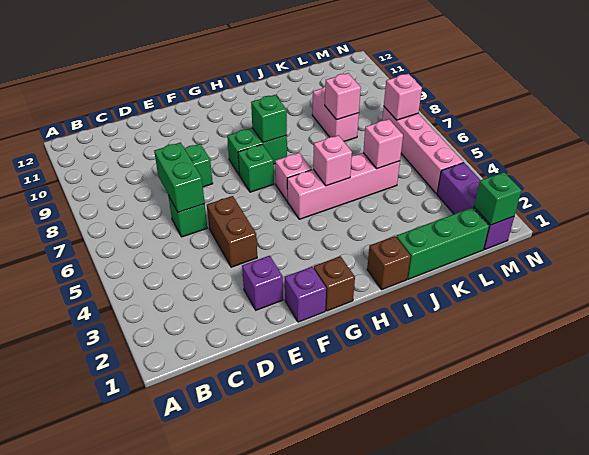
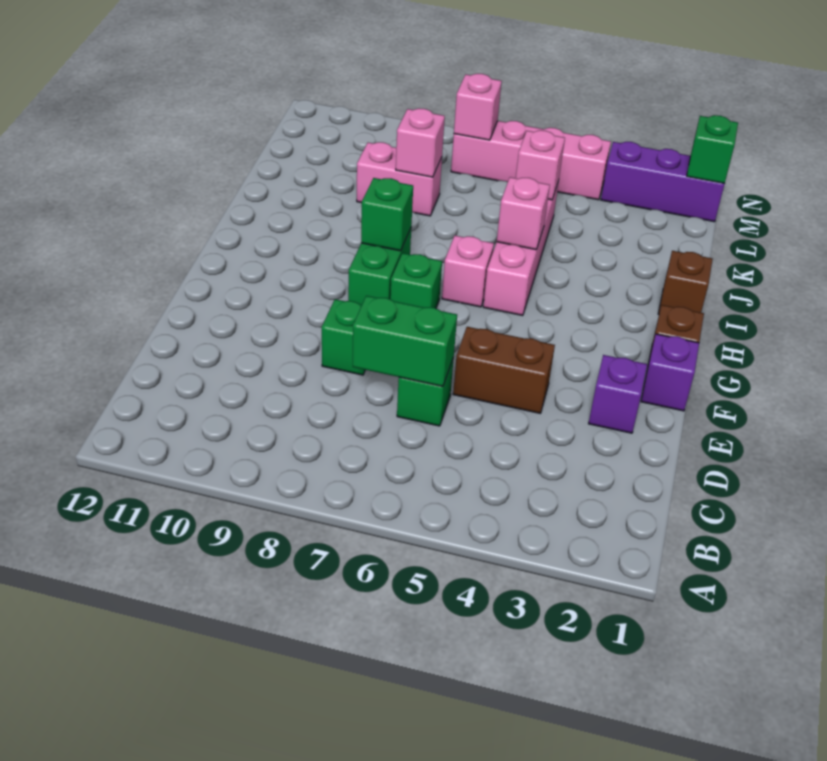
green brick J1:L1 level 1 -> none

